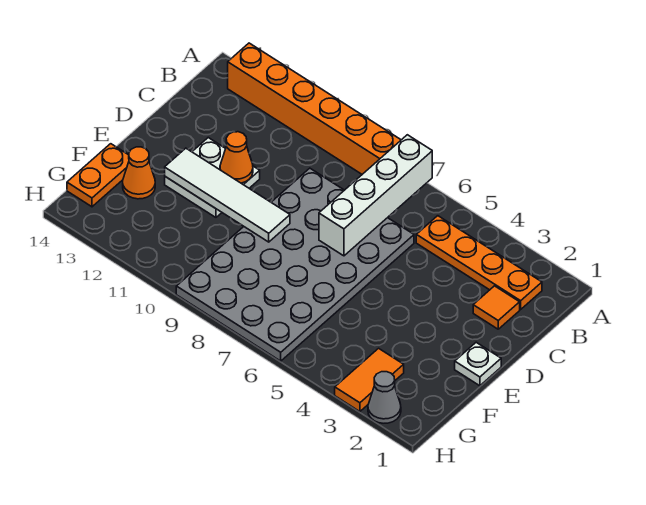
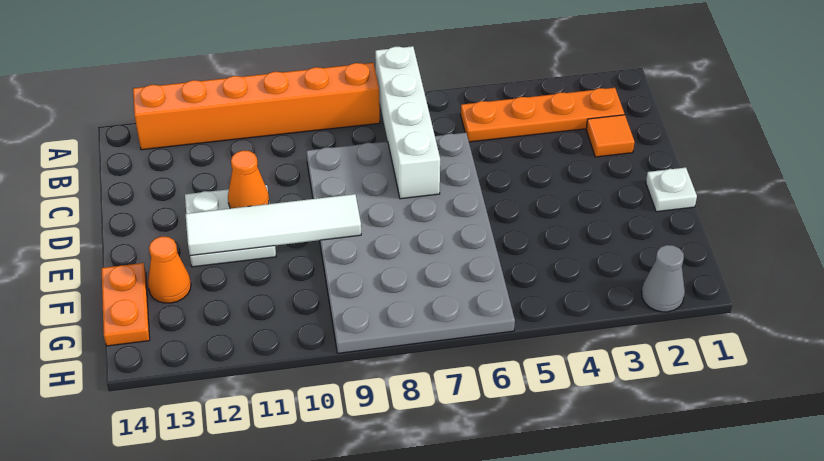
orange tile G3:H3 level 1 -> none

